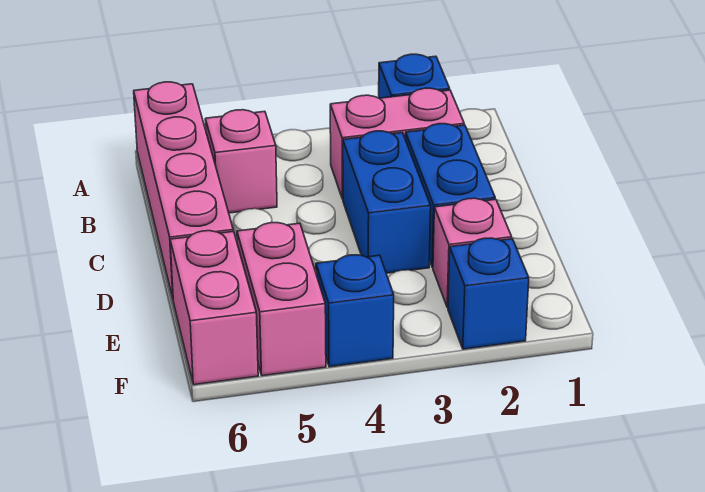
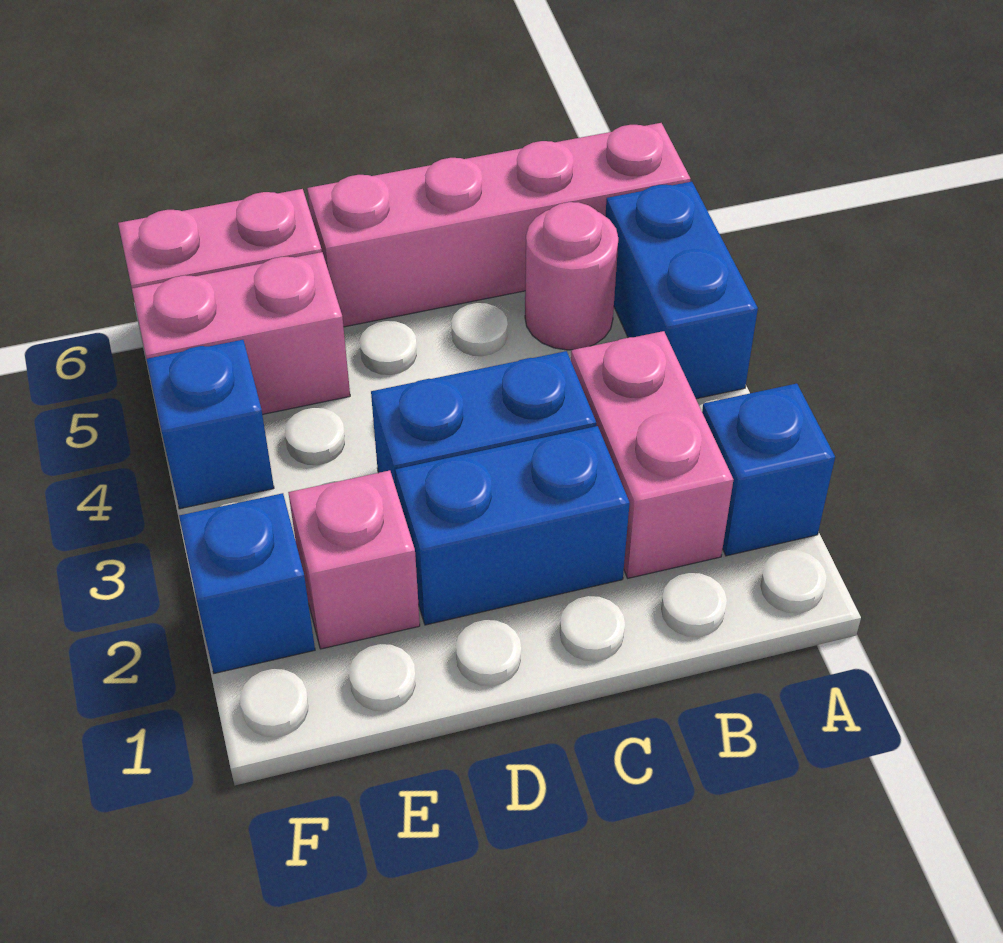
none -> blue brick A4:A5 level 1
pink brick B5 level 1 -> pink round brick B5 level 1

